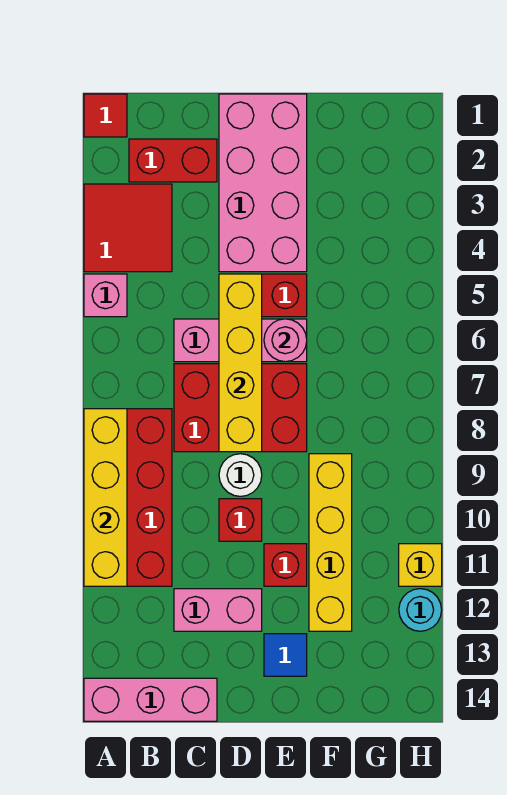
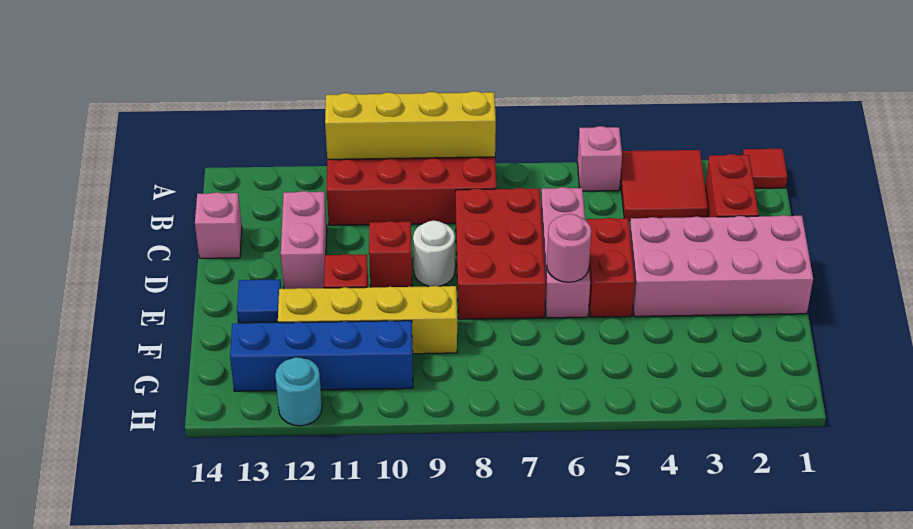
pink brick A14:C14 level 1 -> pink brick C14 level 1
yellow brick D5:D8 level 2 -> none
none -> blue brick G10:G13 level 1
yellow brick H11 level 1 -> none

